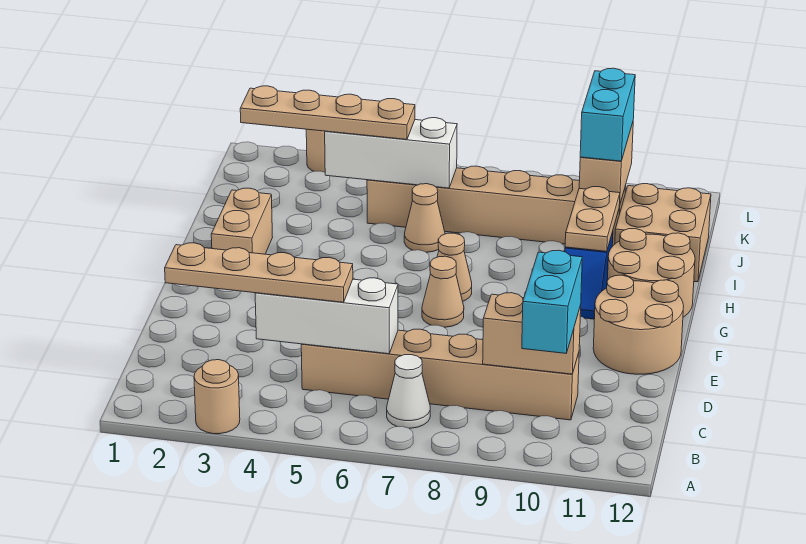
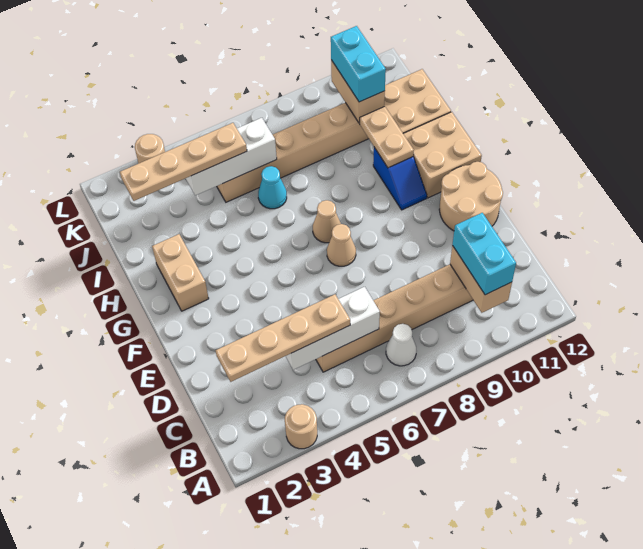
tan brick C9:C10 level 2 -> tan brick B10:C10 level 2
tan round brick G11:H12 level 1 -> tan brick G11:H12 level 1
tan cone I6 level 1 -> cyan cone I6 level 1

